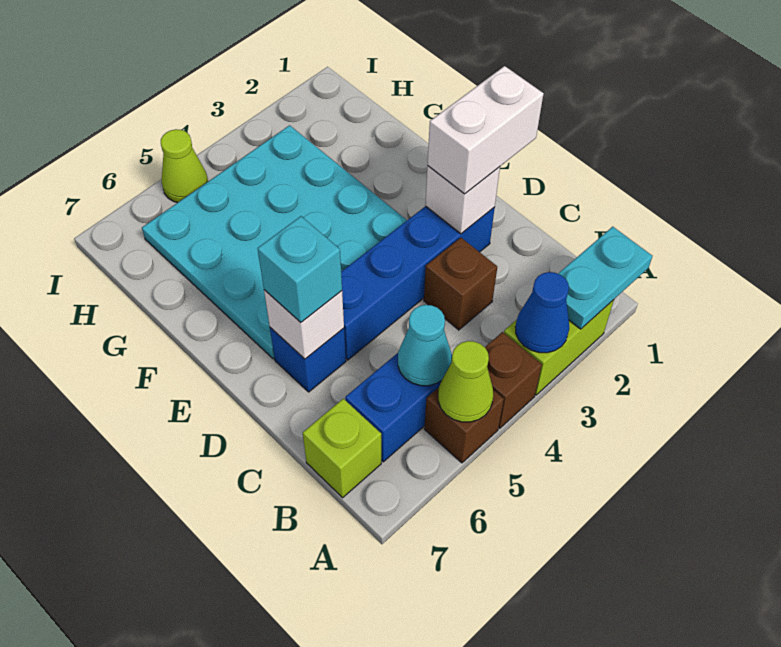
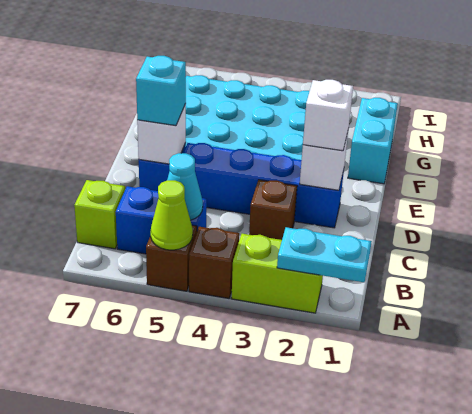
blue cone A3 level 2 -> none
white brick D1:D2 level 3 -> white brick D2 level 3
none -> cyan brick F1:G1 level 1
lime cone I5 level 1 -> none

